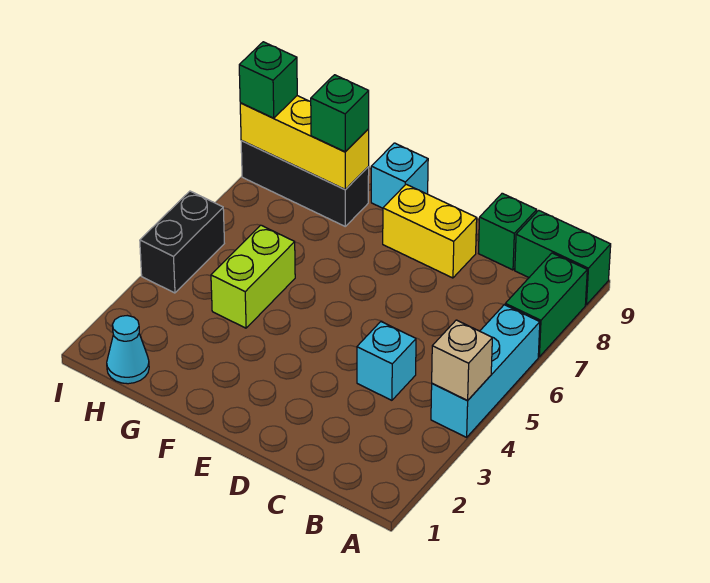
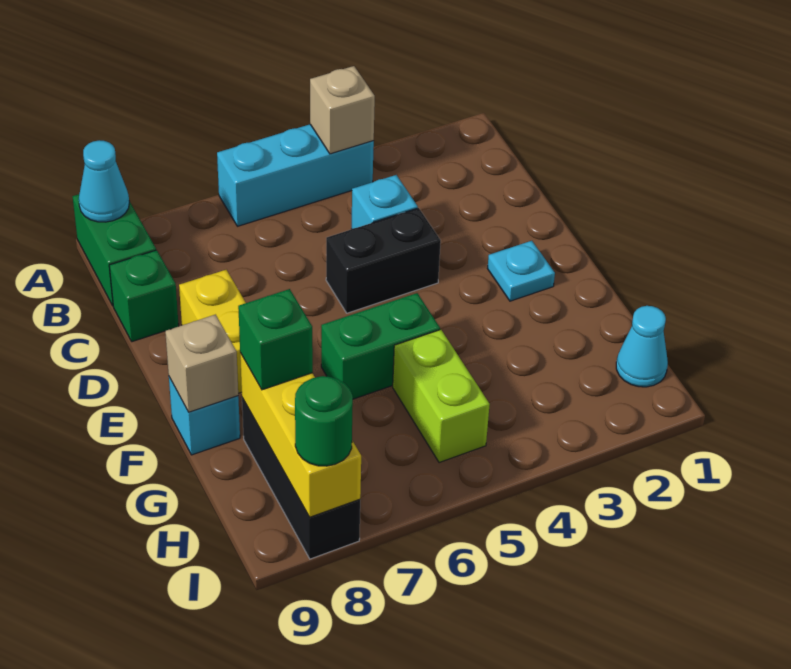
green brick A7:A8 level 1 -> green brick F5:F6 level 1
none -> cyan cone A9 level 2
none -> cyan plate E2 level 1
none -> tan brick F9 level 2
lime brick G4:G5 level 1 -> lime brick G5:H5 level 1
black brick I4:I5 level 1 -> black brick D4:D5 level 1
green brick I8 level 3 -> green round brick I8 level 3

